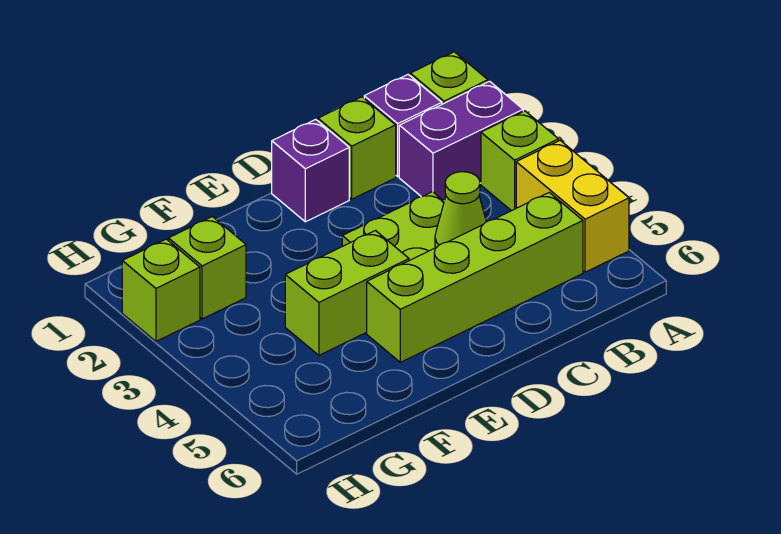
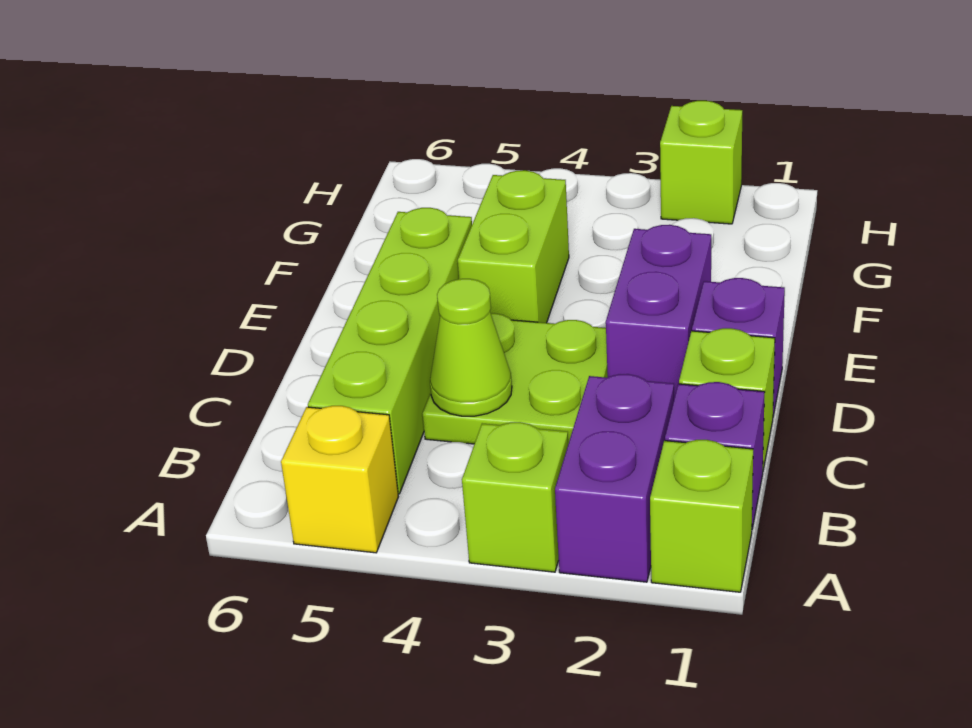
yellow brick A4:A5 level 1 -> yellow brick A5 level 1
none -> purple brick D2:E2 level 1
lime brick G2 level 1 -> none

